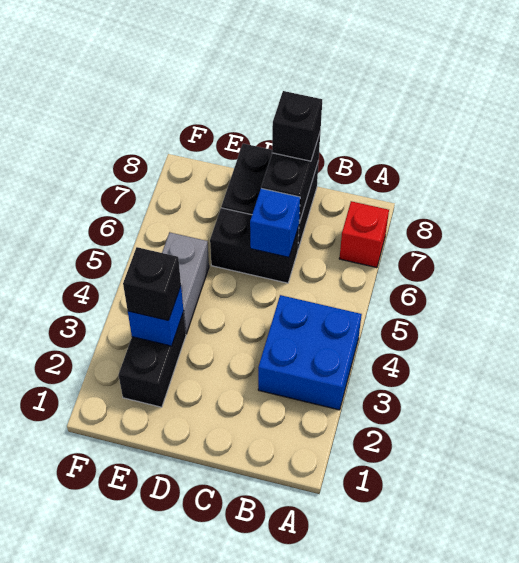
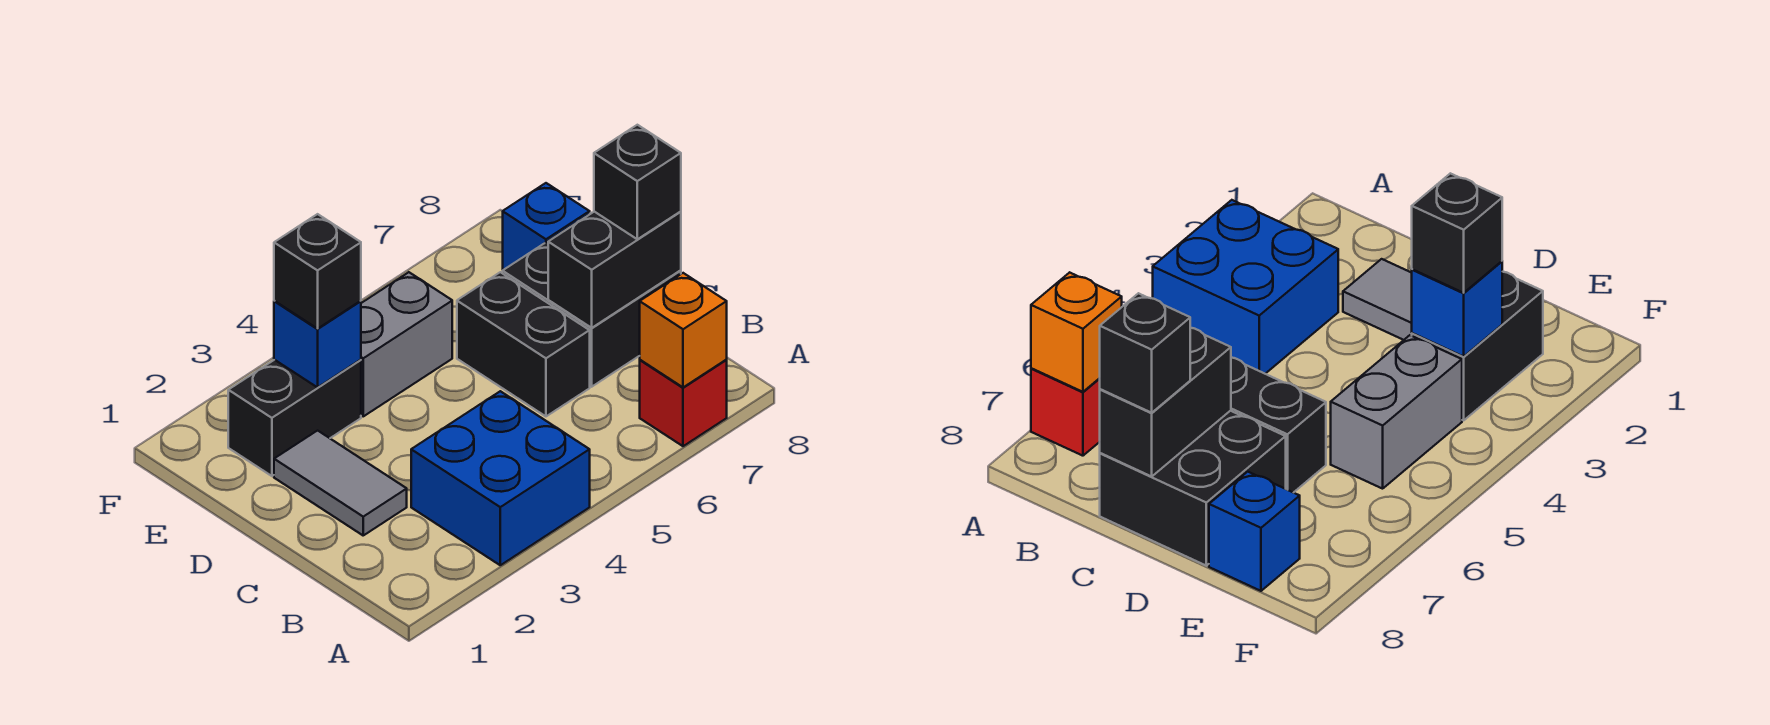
none -> orange brick A7 level 2
none -> grey tile C2:D2 level 1
blue brick C6 level 2 -> blue brick E8 level 1

